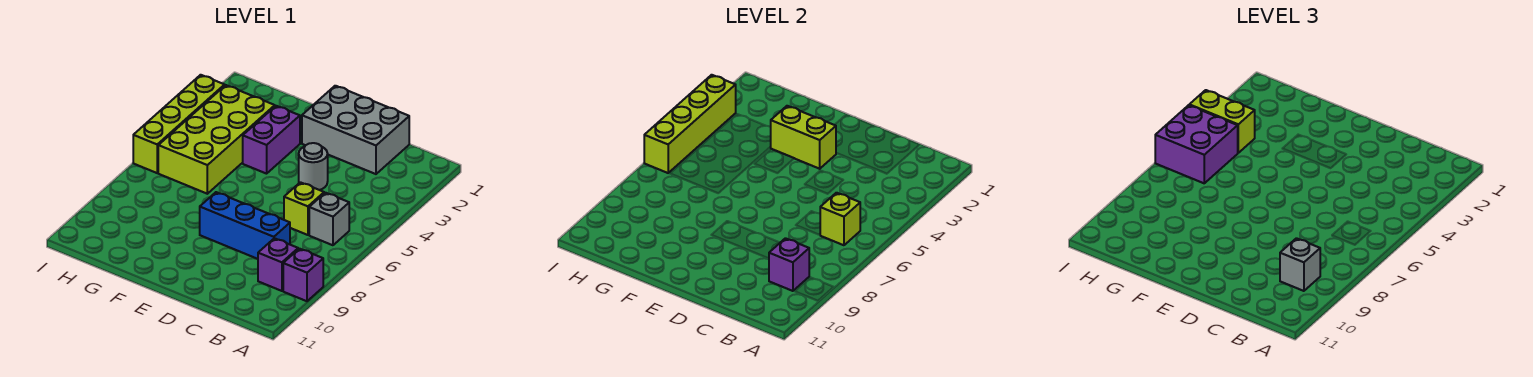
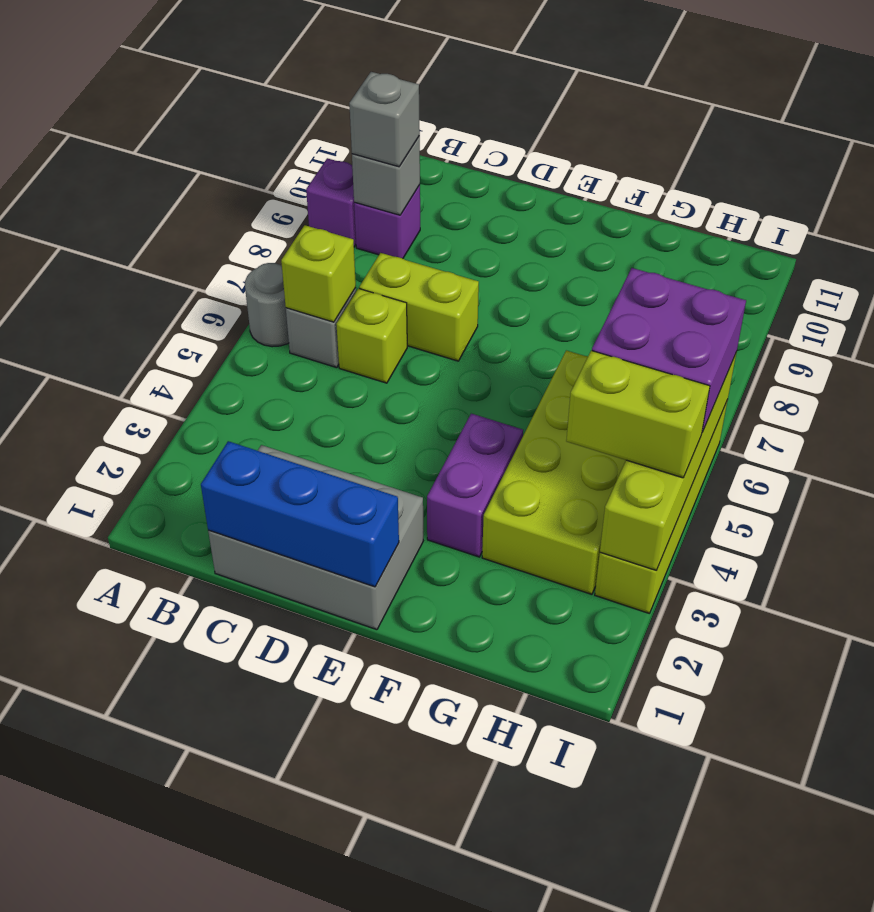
purple brick B9 level 2 -> grey brick B9 level 2
blue brick C8:E8 level 1 -> blue brick C1:E1 level 2
grey round brick D4 level 1 -> grey round brick A6 level 1
lime brick E3:F3 level 2 -> lime brick C7:D7 level 1

